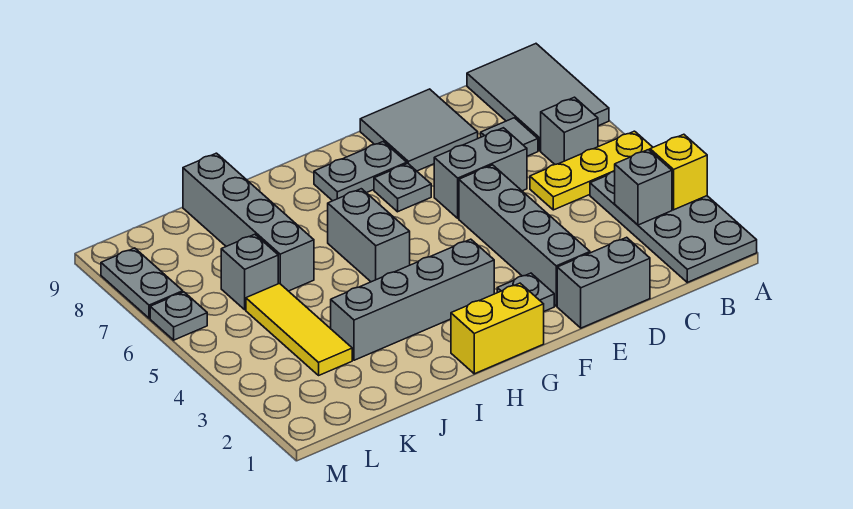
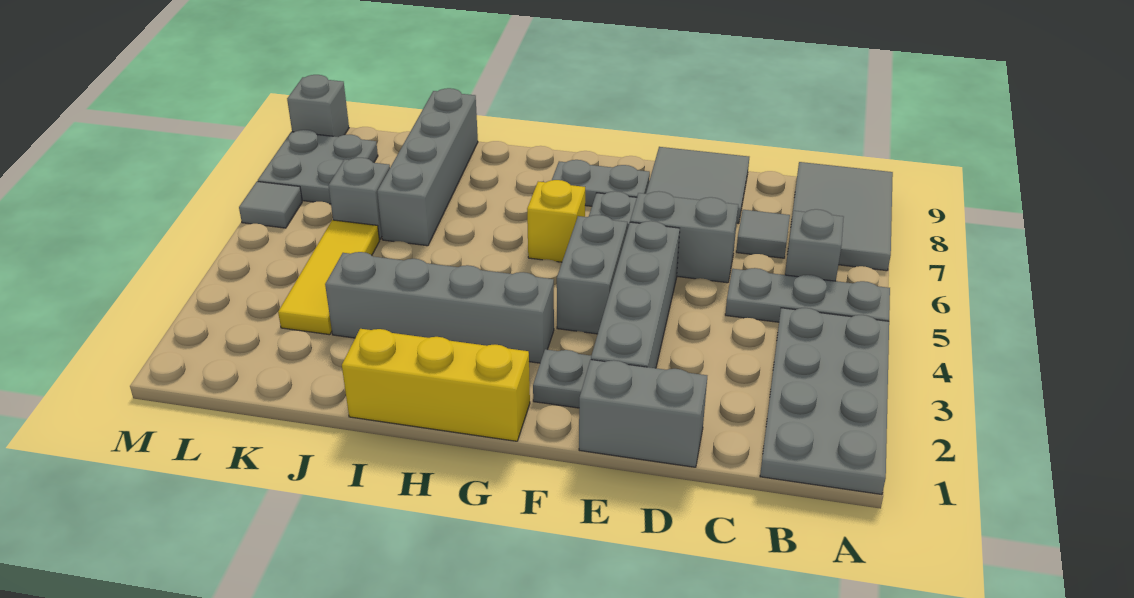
yellow brick A3 level 2 -> yellow brick G6 level 1
yellow plate A5:C5 level 1 -> grey plate A5:C5 level 1
grey brick B3 level 2 -> grey brick M9 level 1
yellow brick G1:H1 level 1 -> yellow brick G1:I1 level 1
grey brick H5:H6 level 1 -> grey brick F4:F5 level 1
grey plate M6 level 1 -> grey tile M6 level 1
grey plate M7:M8 level 1 -> grey plate L7:M8 level 1

